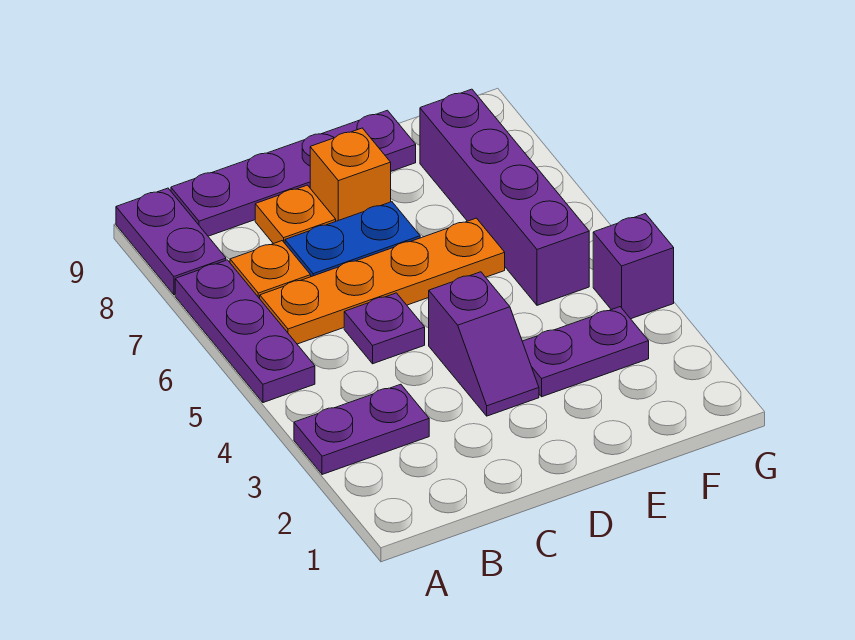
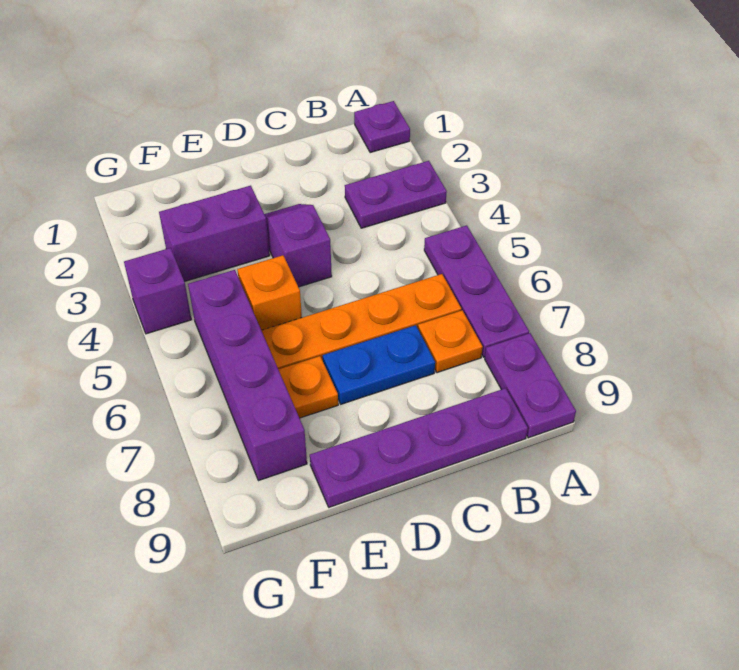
purple plate C5 level 1 -> purple plate A1 level 1
orange plate C8 level 1 -> orange plate E7 level 1
orange brick D8 level 1 -> orange brick E5 level 1
purple plate E3:F3 level 1 -> purple brick E3:F3 level 1

